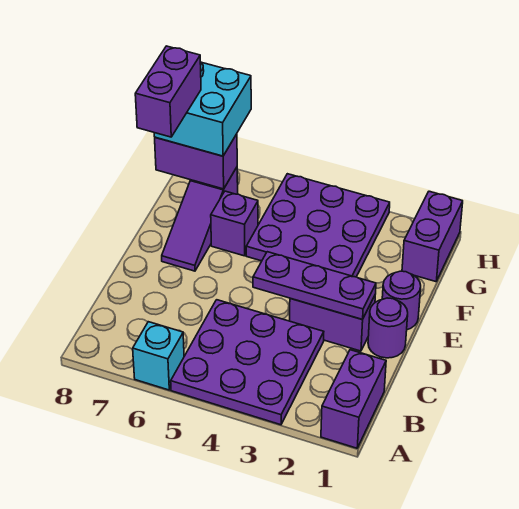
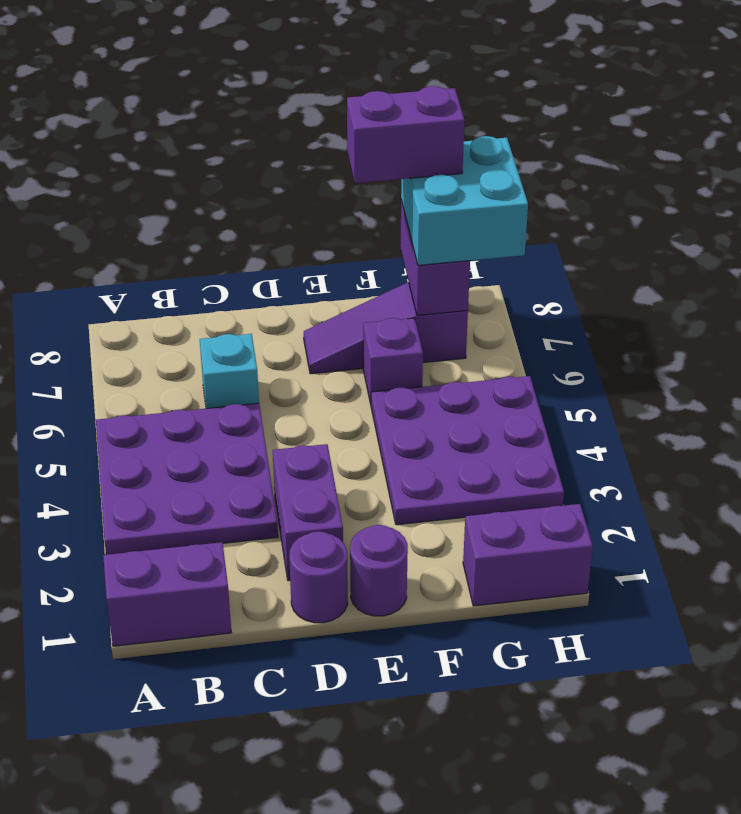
cyan brick A6 level 1 -> cyan brick C6 level 1
purple plate D2:D4 level 2 -> none

